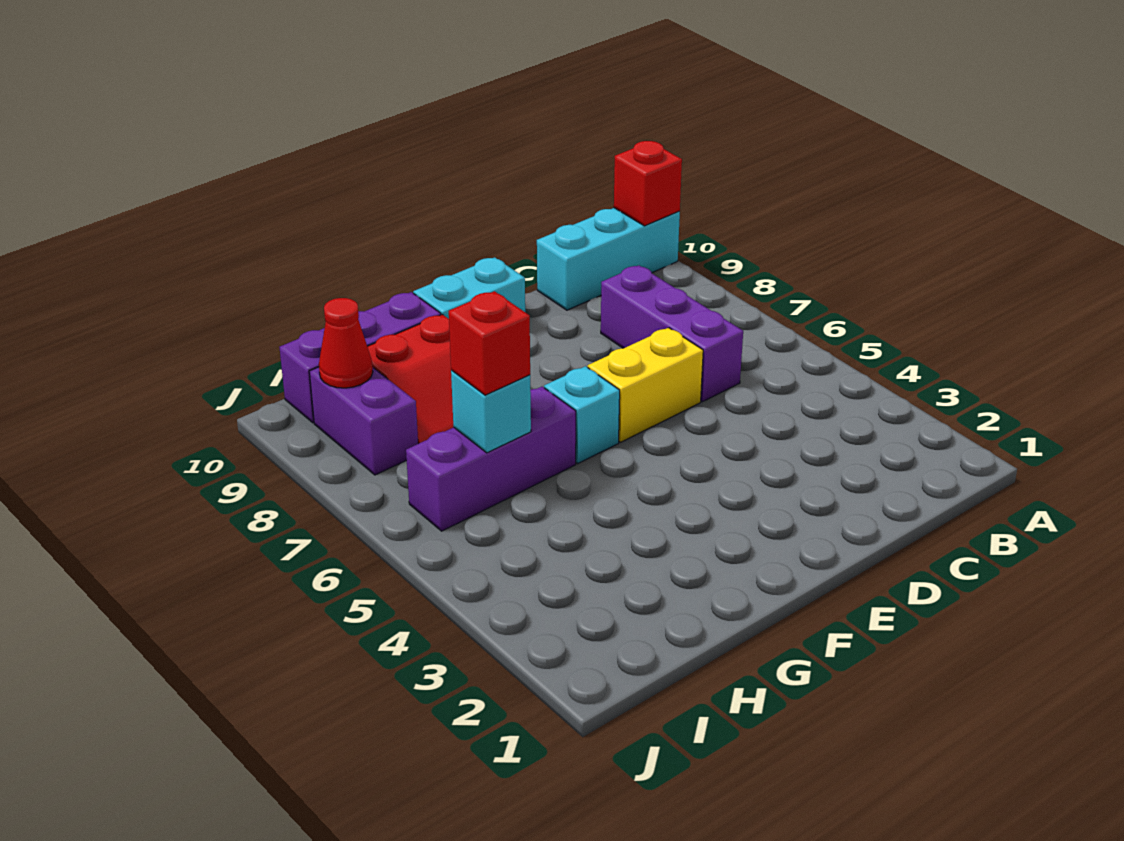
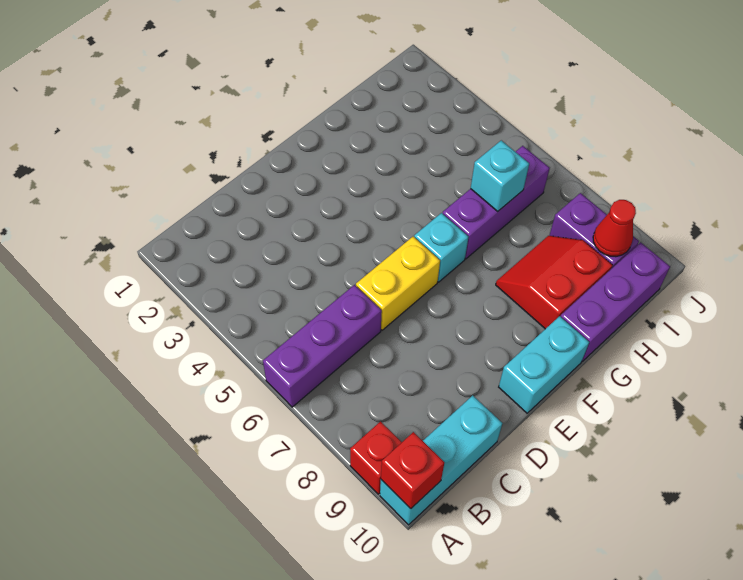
purple brick C6:C8 level 1 -> purple brick A6:C6 level 1
red brick H6 level 3 -> red brick A9 level 1

